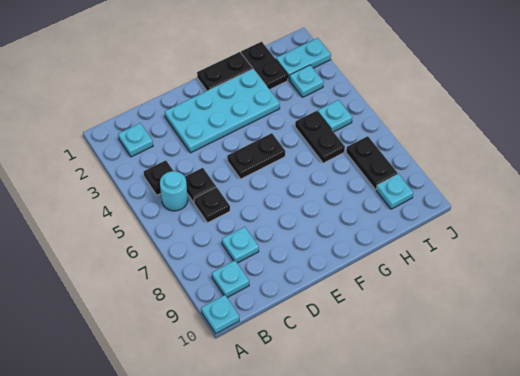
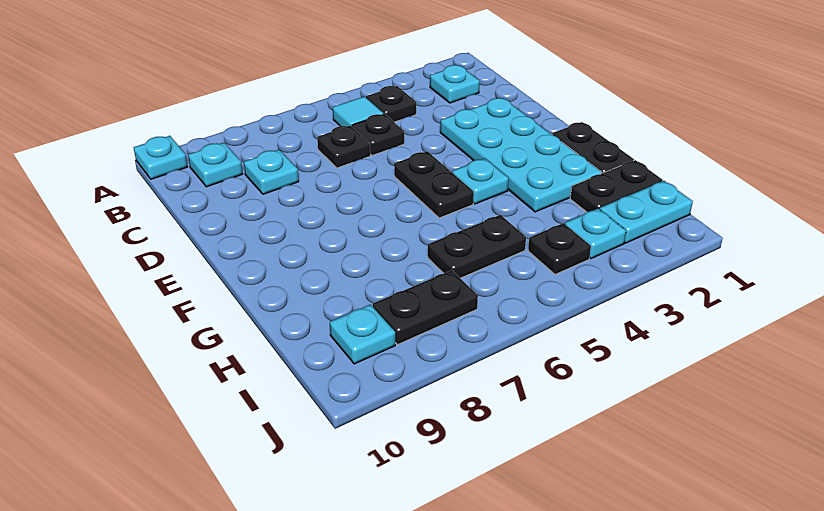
cyan round brick B5 level 1 -> cyan tile B5 level 1
cyan plate I2:J2 level 1 -> cyan plate I1:I2 level 1
none -> black plate I4 level 1
cyan plate I5 level 1 -> cyan plate F4 level 1

